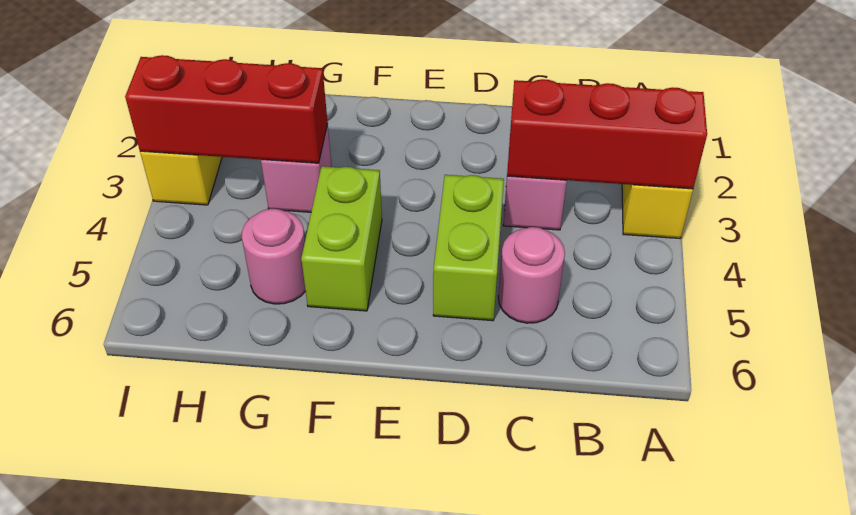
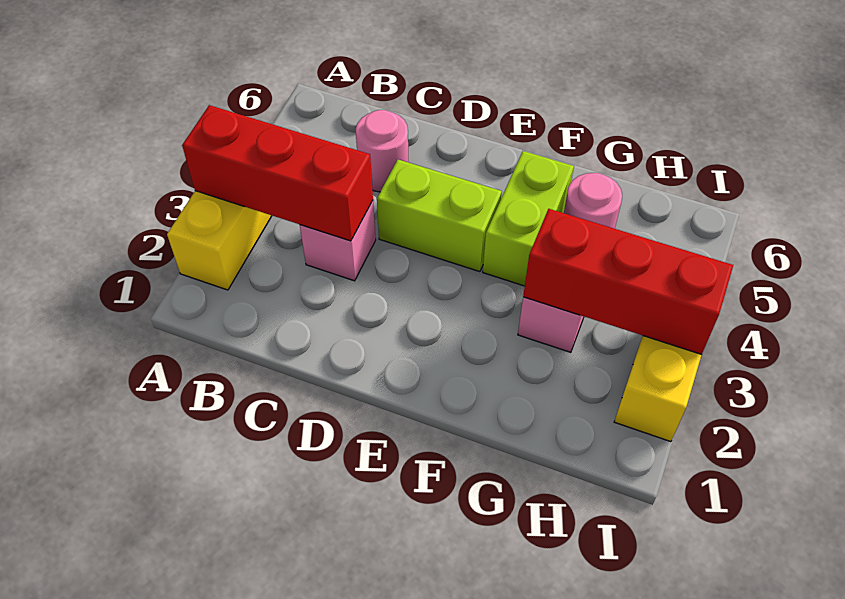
lime brick D4:D5 level 1 -> lime brick D4:E4 level 1

